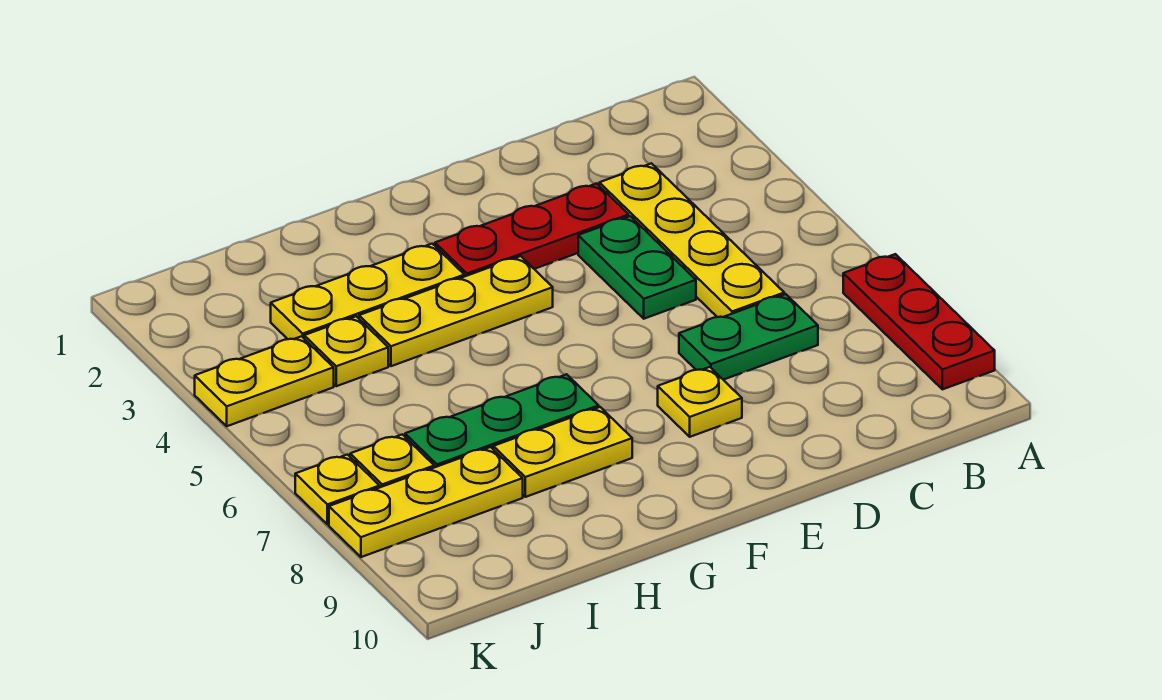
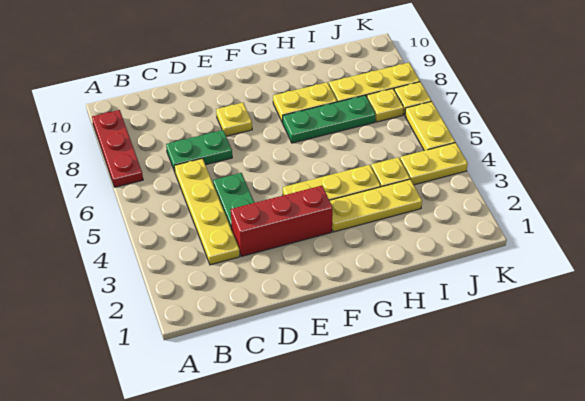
red plate D3:F3 level 1 -> red brick D3:F3 level 1
none -> yellow plate K5:K6 level 1

